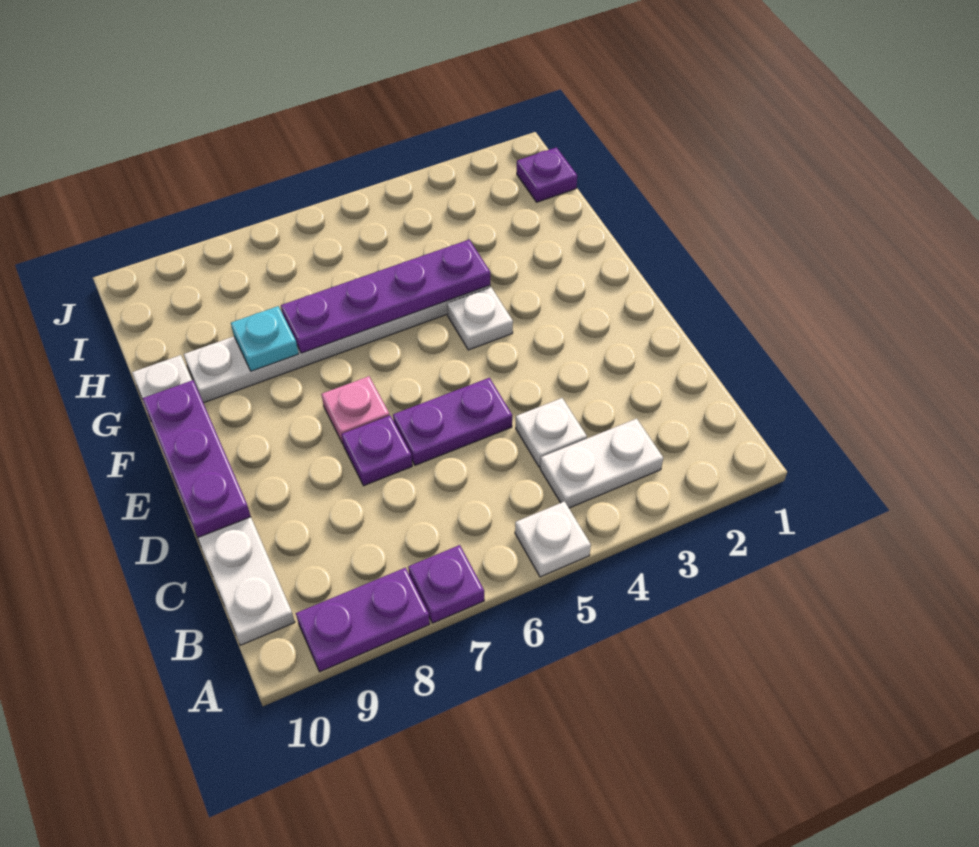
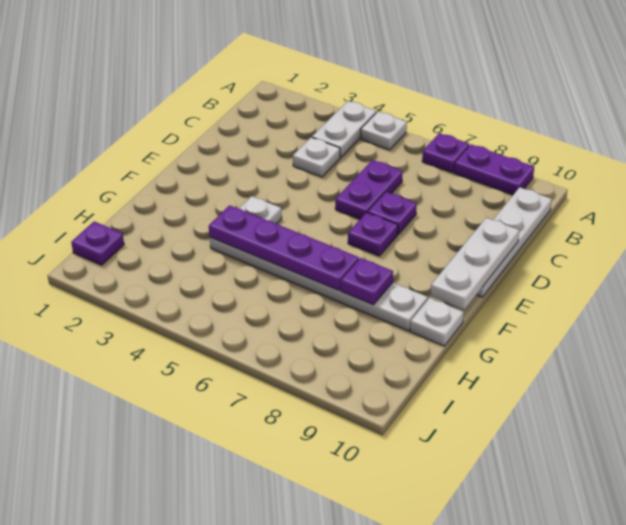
white plate B3:B4 level 1 -> white plate A4:B4 level 1
purple plate D5:D6 level 1 -> purple plate C6:D6 level 1
purple plate D10:F10 level 2 -> white plate D10:F10 level 2
pink plate E7 level 1 -> purple plate E7 level 1
cyan plate G8 level 2 -> purple plate G8 level 2

